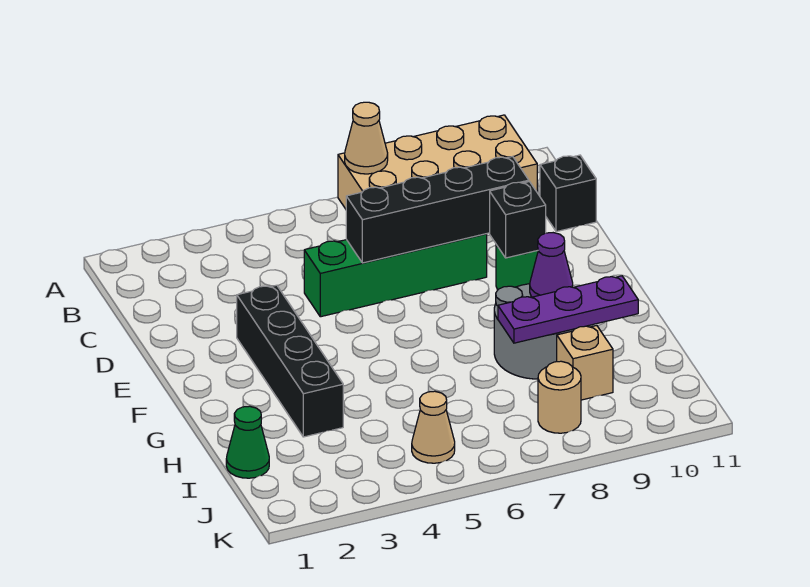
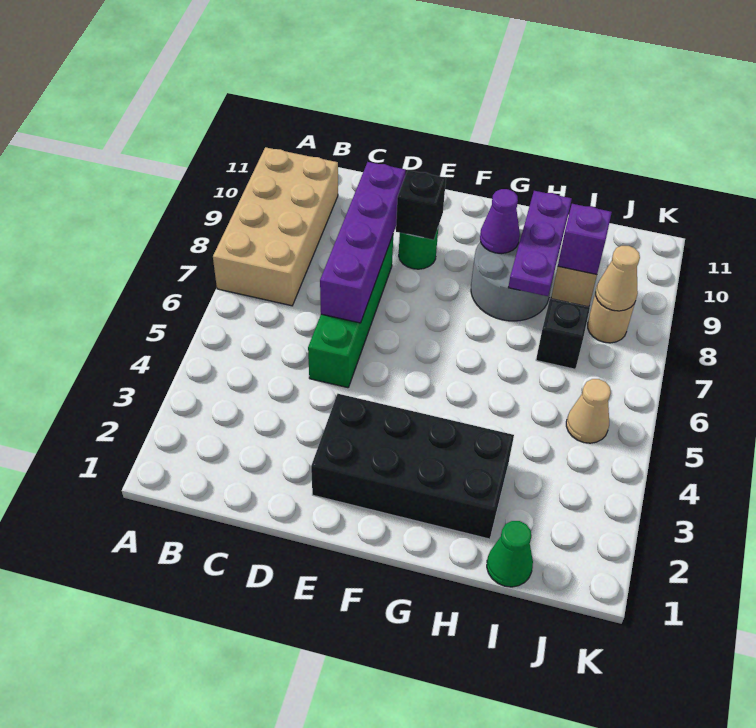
tan cone A7 level 2 -> tan cone J8 level 2
black brick C11 level 1 -> black brick I7 level 1
black brick D6:D9 level 2 -> purple brick D6:D9 level 2
black brick E3:H3 level 1 -> black brick E2:H3 level 1
none -> purple brick I9 level 2

